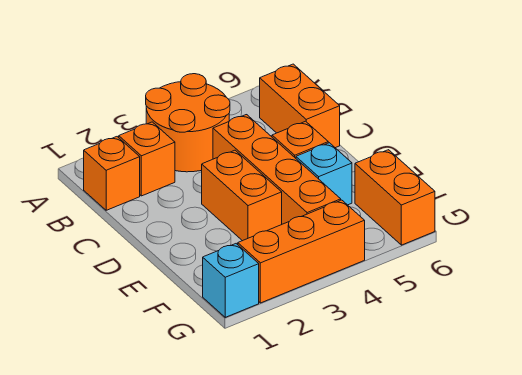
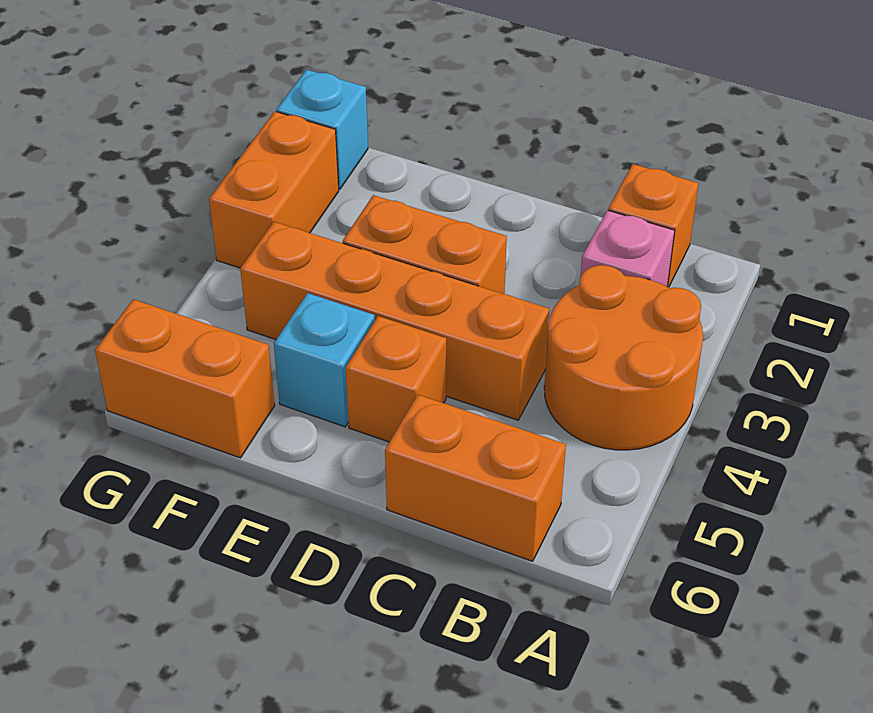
orange brick B2 level 1 -> pink brick B2 level 1
orange brick G2:G4 level 1 -> orange brick G2:G3 level 1

